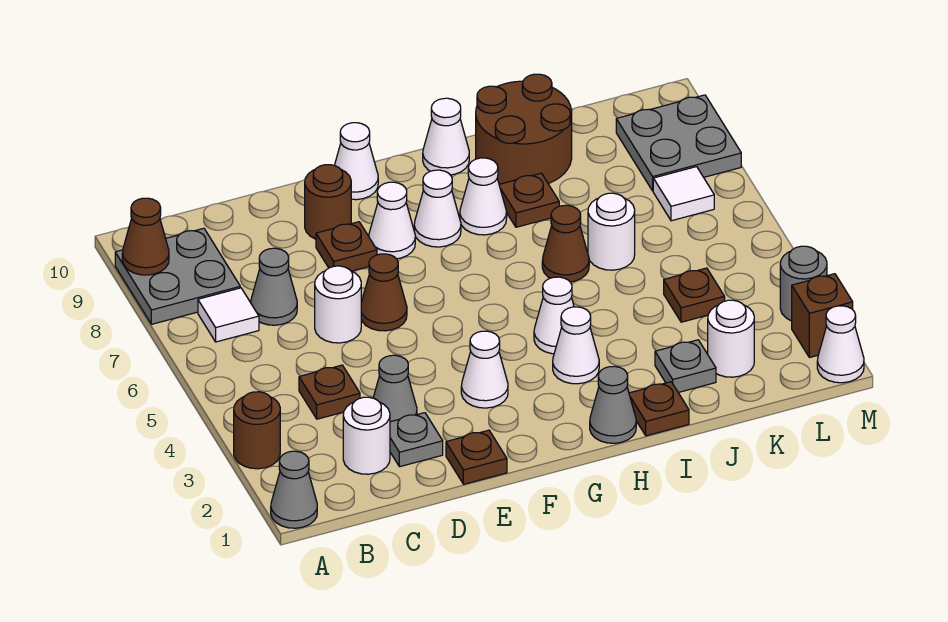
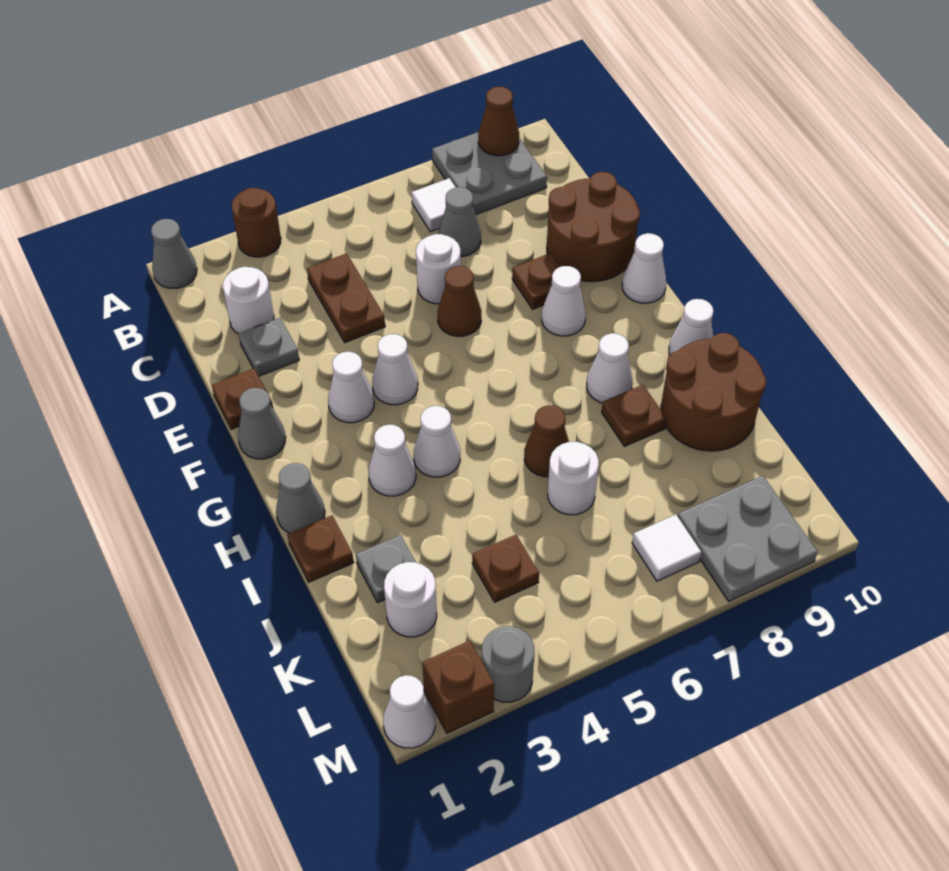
brown plate C4 level 1 -> brown plate C4:D4 level 1
grey cone D3 level 1 -> grey cone F1 level 1
brown round brick E9 level 1 -> brown round brick D9:E10 level 1
white cone G8 level 1 -> white cone F4 level 1

